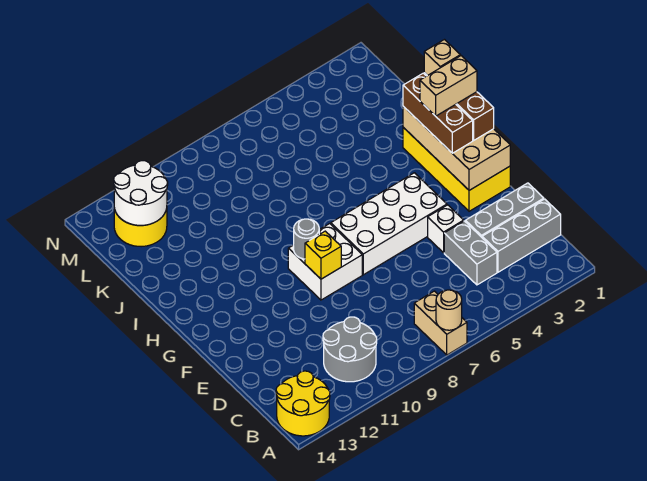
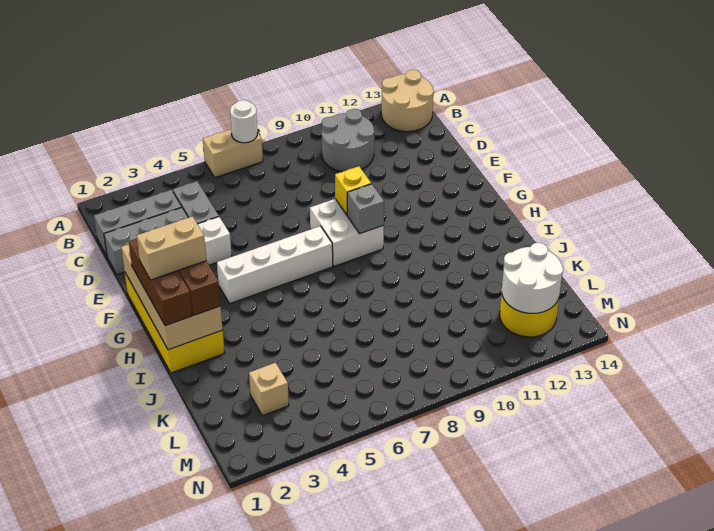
tan brick A7:B7 level 1 -> tan brick A6:A7 level 1
tan round brick A7 level 2 -> white round brick A7 level 2
yellow round brick A13:B14 level 1 -> tan round brick A13:B14 level 1
white brick F4:G7 level 1 -> white brick G4:G7 level 1
grey round brick G9 level 2 -> grey brick G9 level 2
tan brick I1 level 4 -> tan brick L3 level 1

